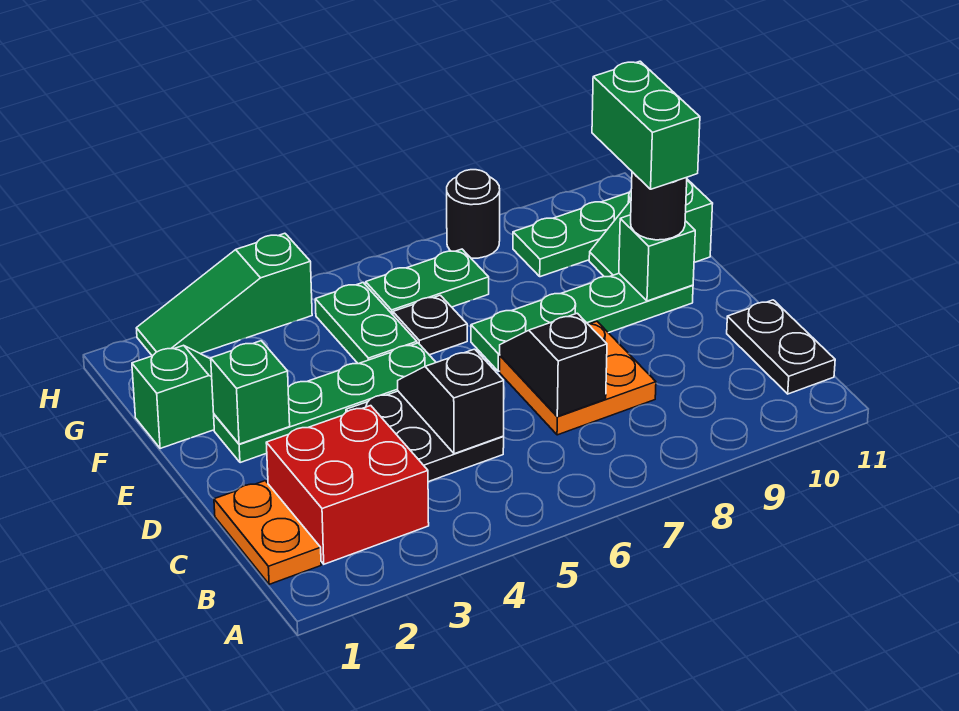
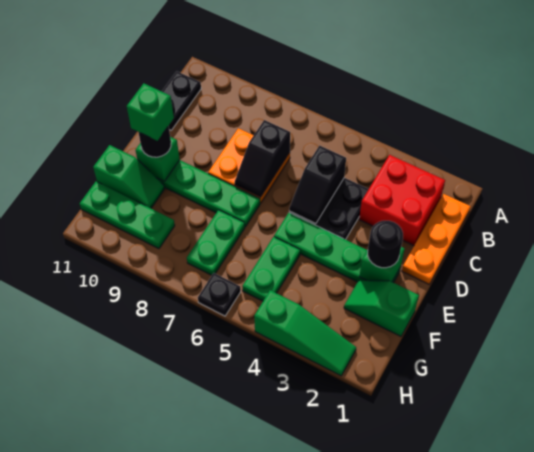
orange plate B1:C1 level 1 -> orange plate B1:D1 level 1
green brick E10:F10 level 4 -> green brick E10 level 4
black plate F6 level 1 -> black plate H6 level 1
green plate G6:G7 level 1 -> green plate F7:G7 level 1
black round brick H8 level 1 -> black round brick E2 level 3

